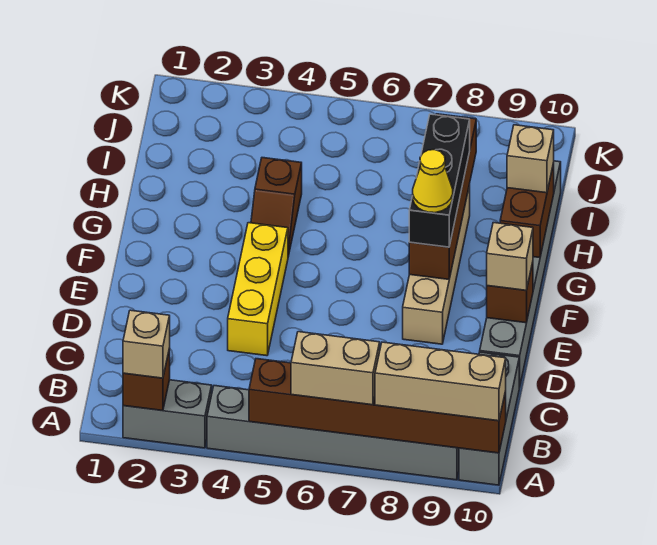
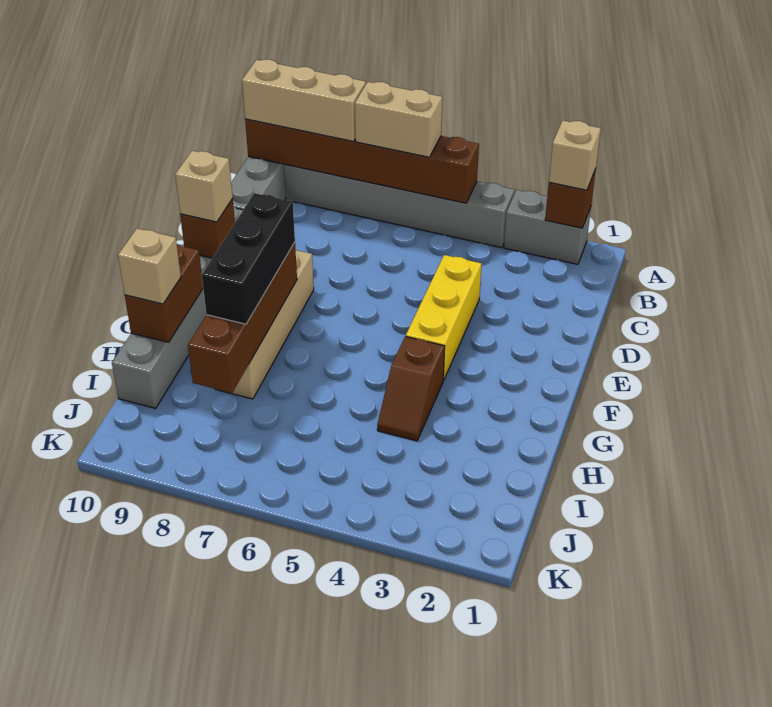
yellow cone F8 level 4 -> none
brown slope G4:H4 level 1 top H -> brown slope G4:H4 level 1 top G

